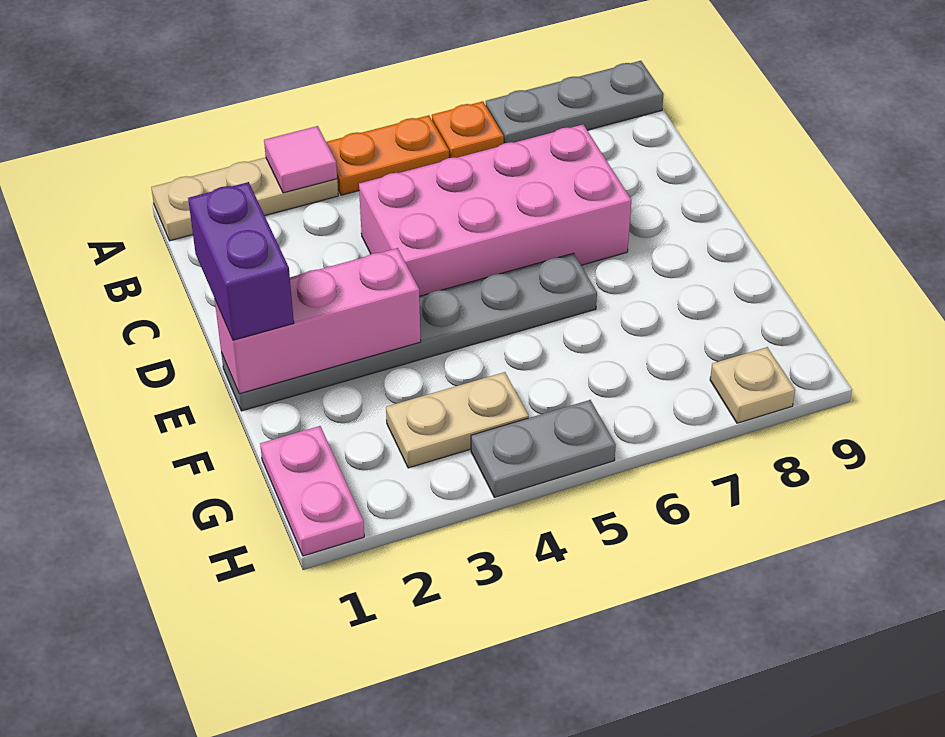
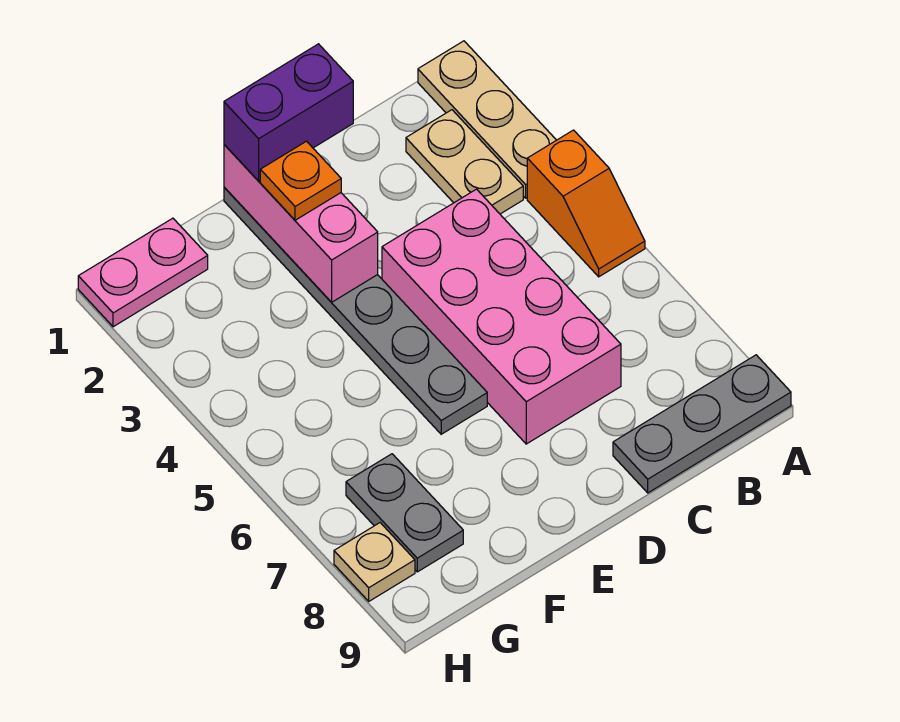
pink tile A3 level 2 -> none
orange plate A4:A5 level 1 -> orange slope A4:A5 level 1 top 4
orange plate A6 level 1 -> orange plate E2 level 3
grey plate A7:A9 level 1 -> grey plate A9:C9 level 1
tan plate G3:G4 level 1 -> tan plate B2:B3 level 1
grey plate H4:H5 level 1 -> grey plate G7:G8 level 1

